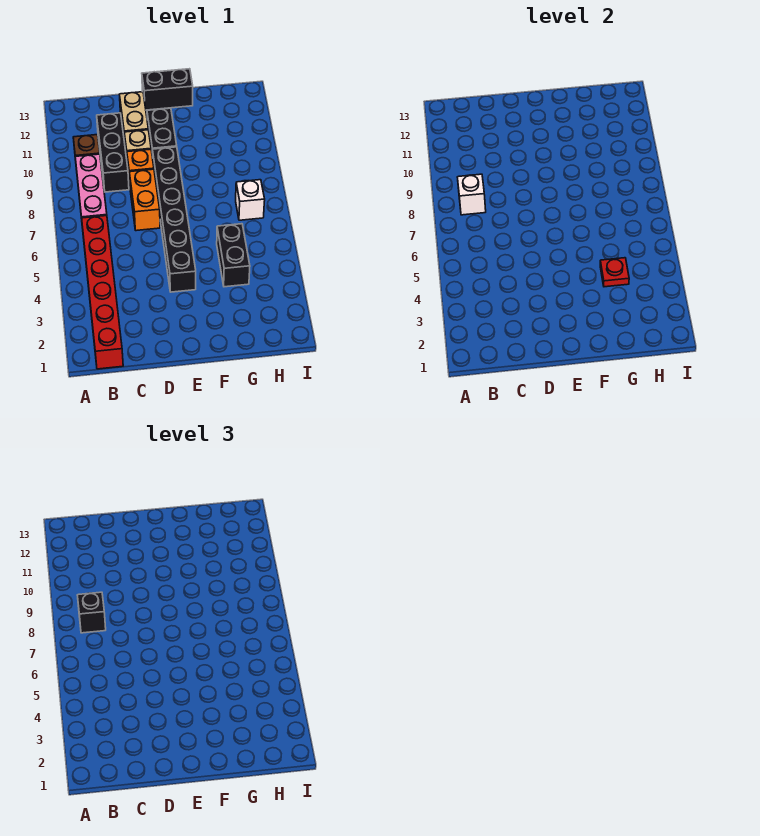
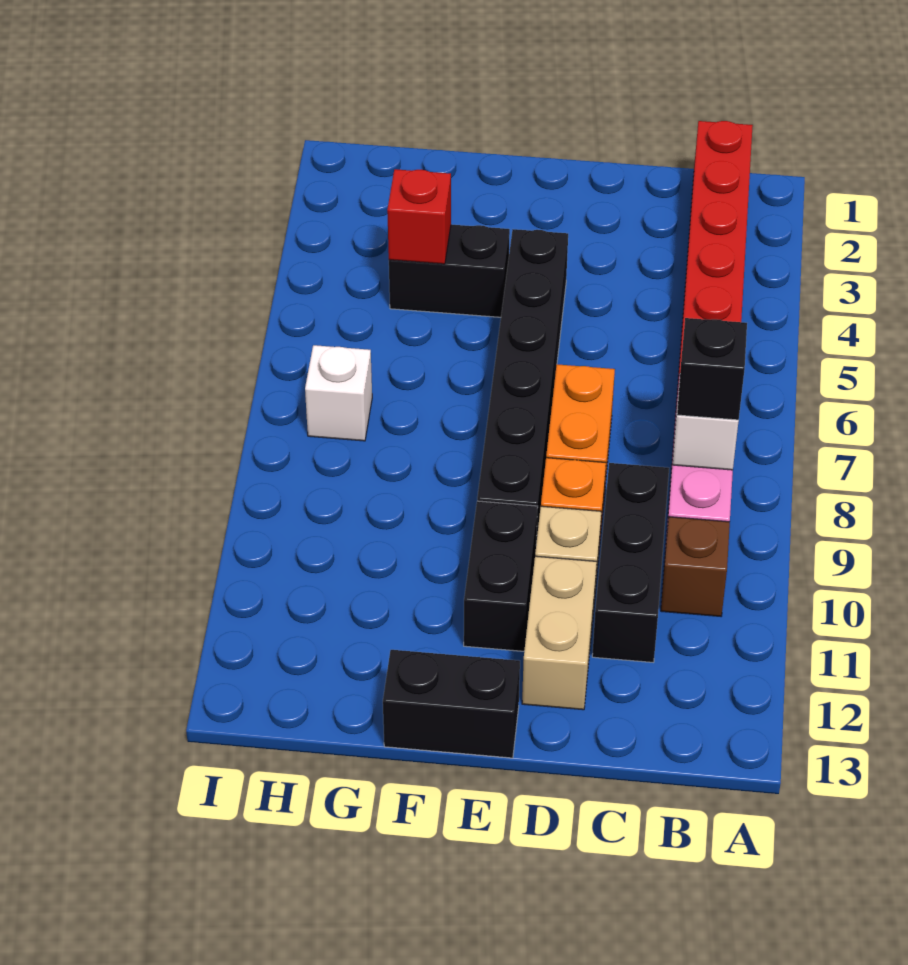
black brick G4:G5 level 1 -> black brick F4:G4 level 1
red plate G4 level 2 -> red brick G4 level 2

